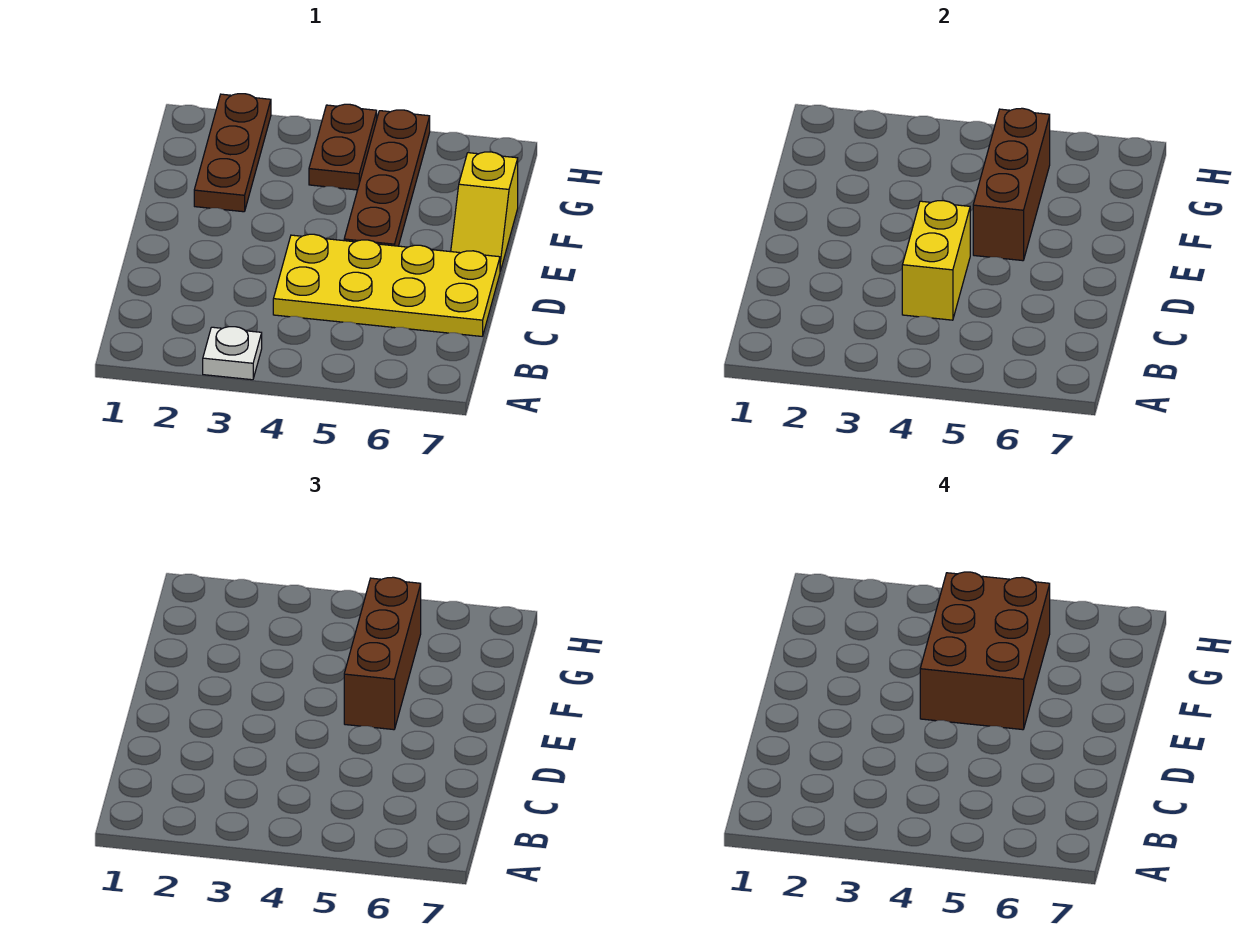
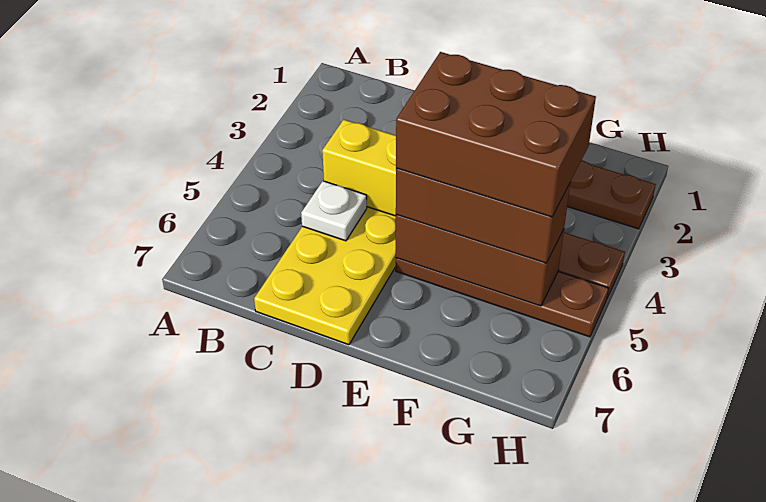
white plate A3 level 1 -> white plate C5 level 2
yellow slope E7:F7 level 1 top F -> none

